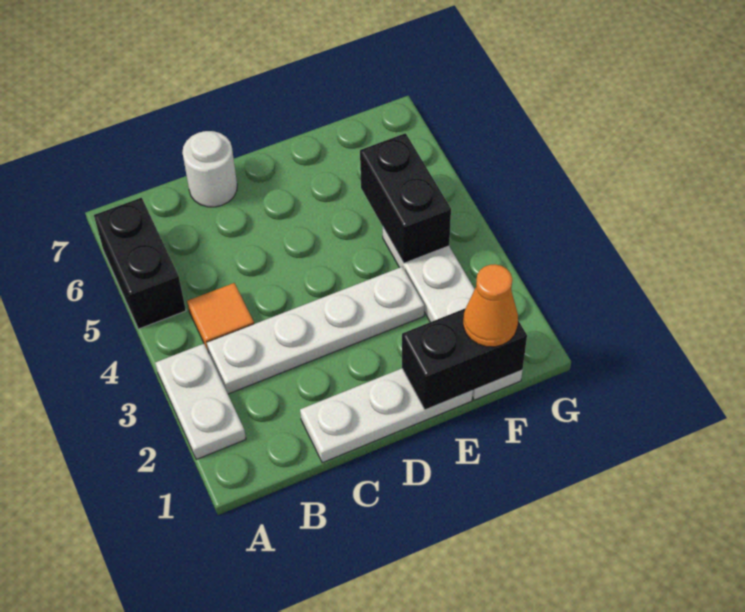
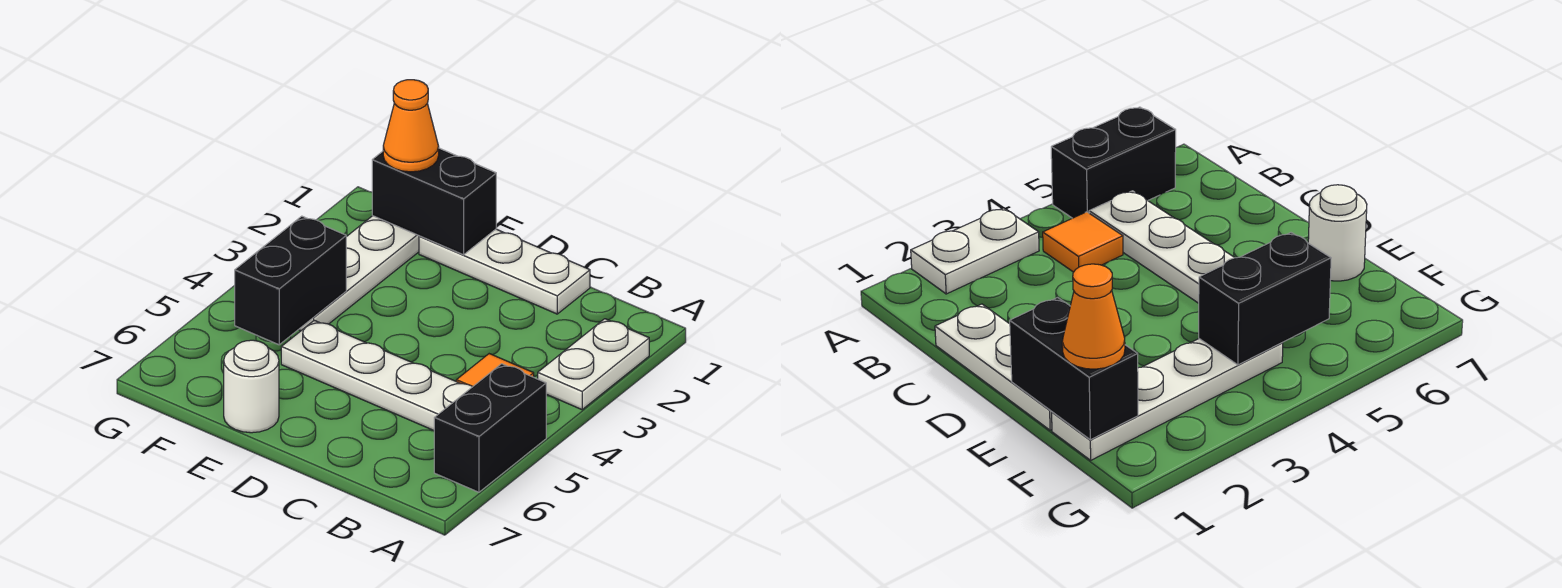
white plate B3:E3 level 1 -> white plate B5:E5 level 1
white round brick C7 level 1 -> white round brick E7 level 1

